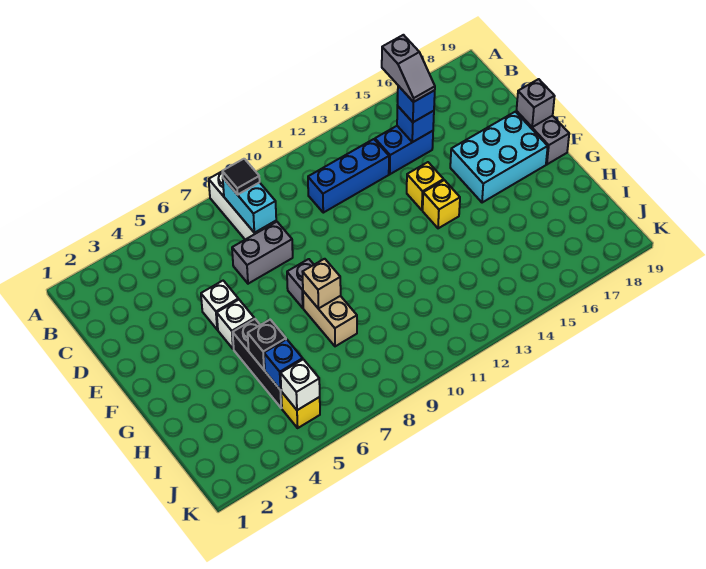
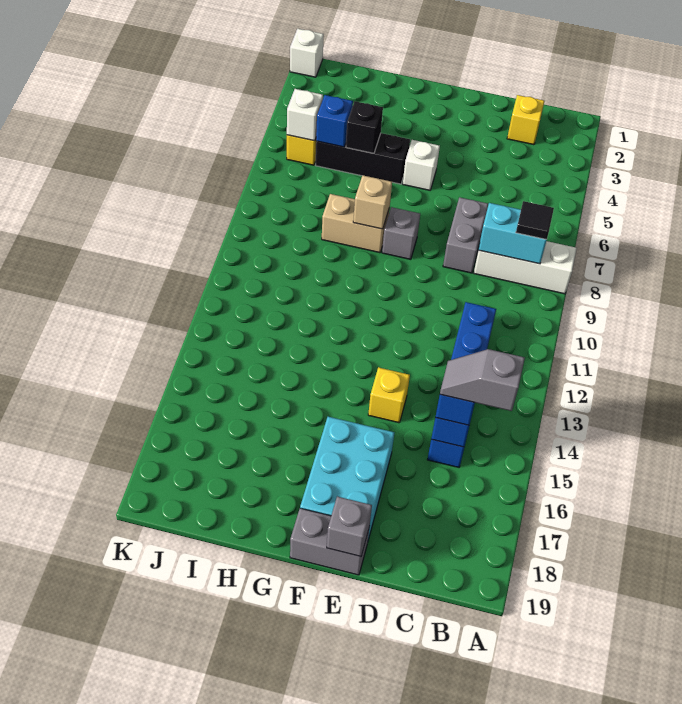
white brick E5 level 1 -> white brick K1 level 1
yellow brick F14 level 1 -> yellow brick C2 level 1

